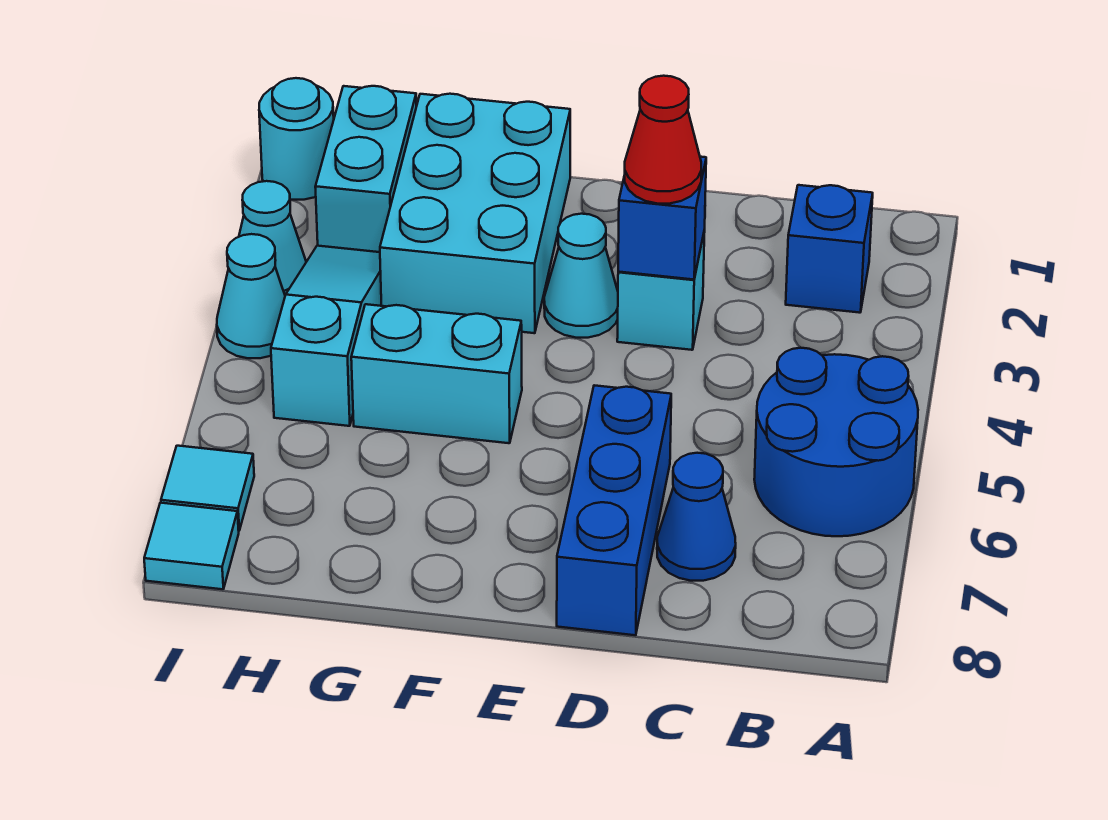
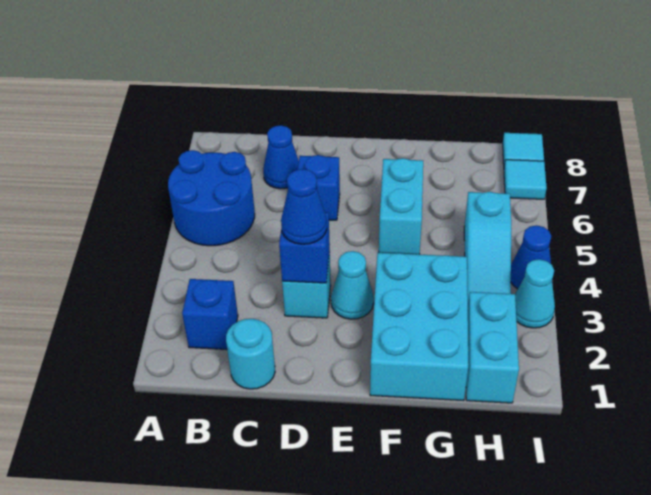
red cone D3 level 3 -> blue cone D3 level 3
blue brick D6:D8 level 1 -> blue brick D6 level 1
cyan brick F5:G5 level 1 -> cyan brick F5:F6 level 1
cyan round brick I1 level 1 -> cyan round brick C1 level 1
cyan cone I4 level 1 -> blue cone I4 level 1

